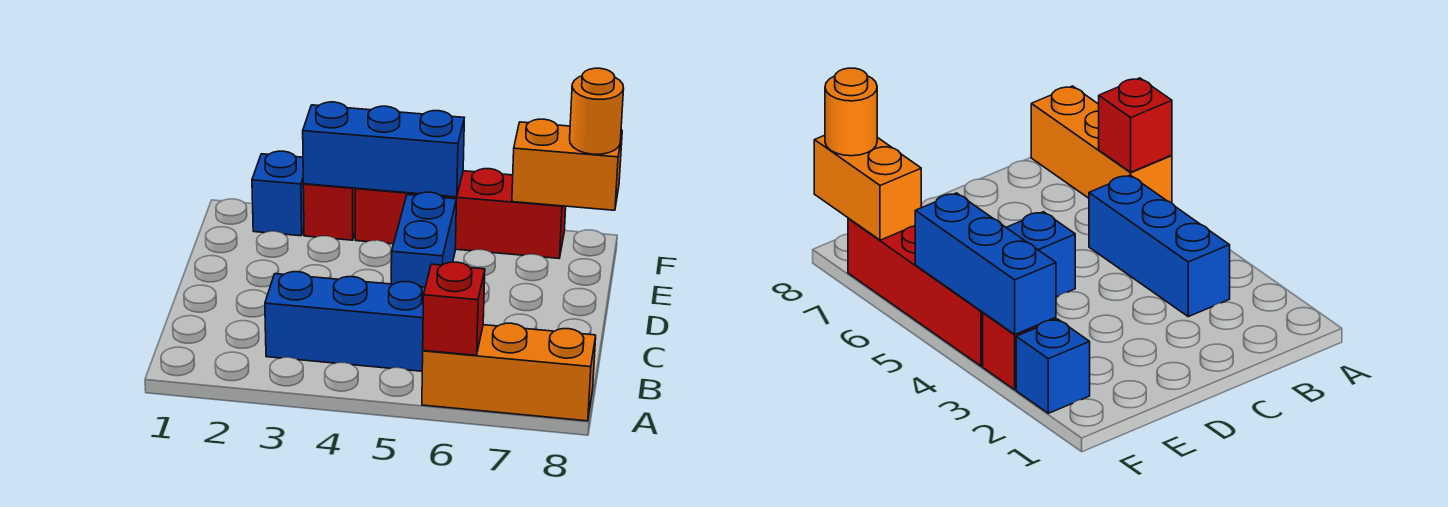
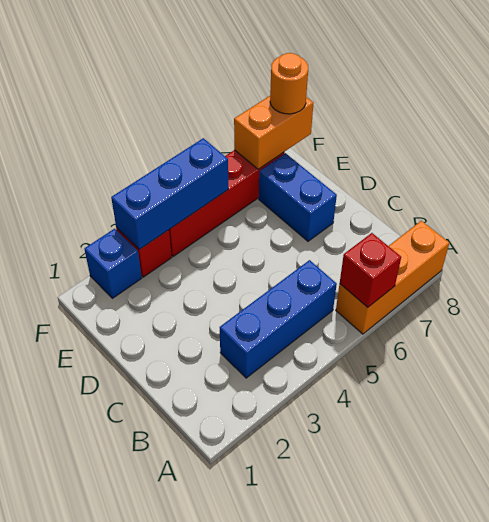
blue brick D5:E5 level 1 -> blue brick D7:E7 level 1

